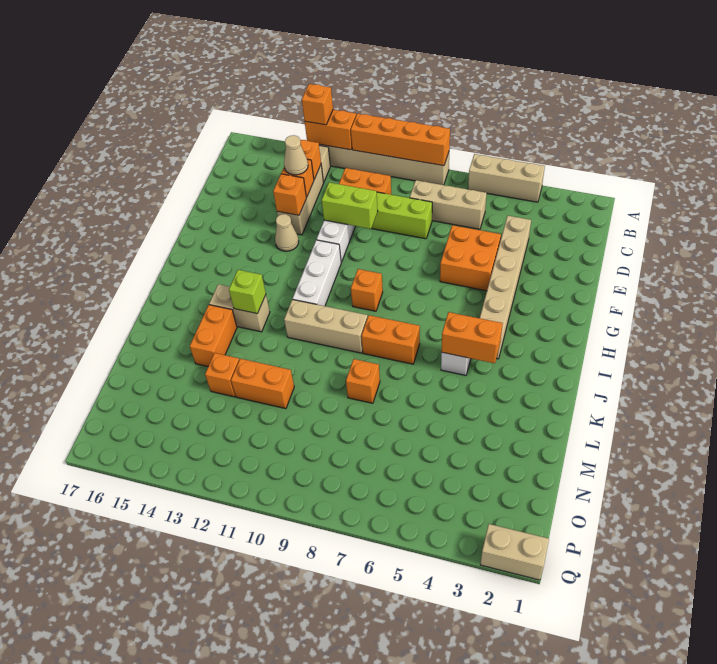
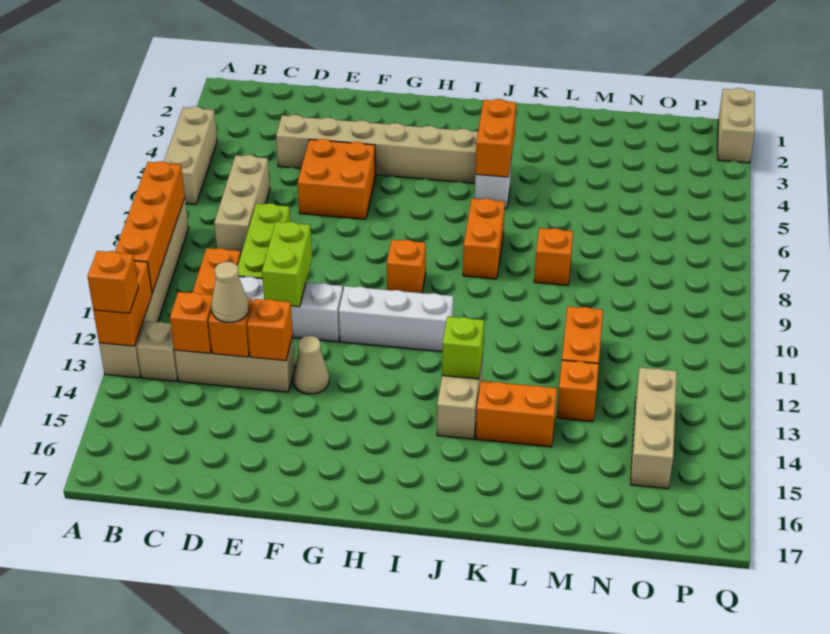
tan brick J9:J11 level 1 -> tan brick O13:O15 level 1

